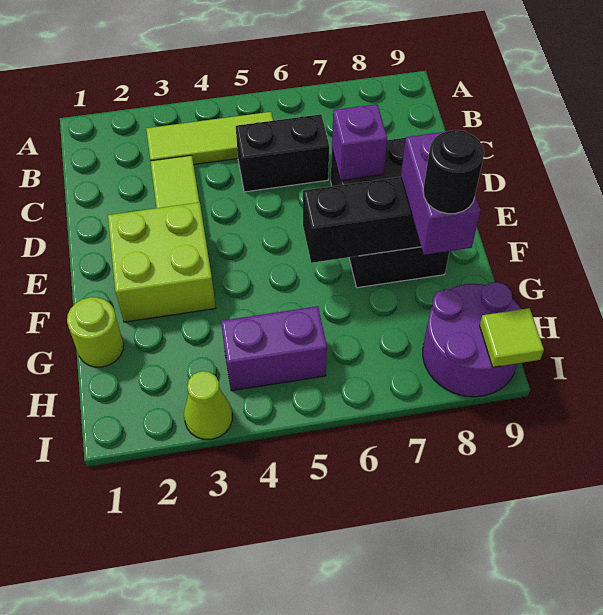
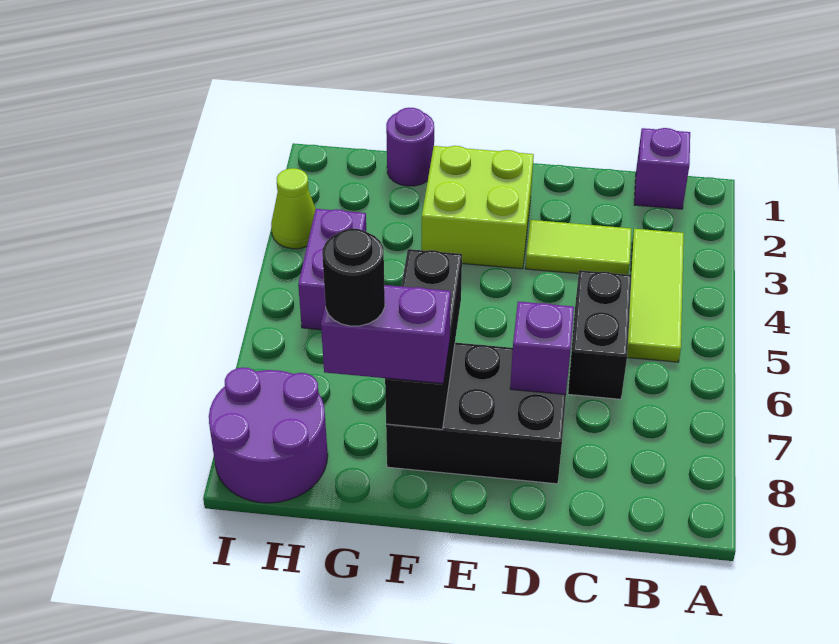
none -> purple brick B1 level 1
lime round brick G1 level 1 -> purple round brick G1 level 1
lime tile I9 level 2 -> none

